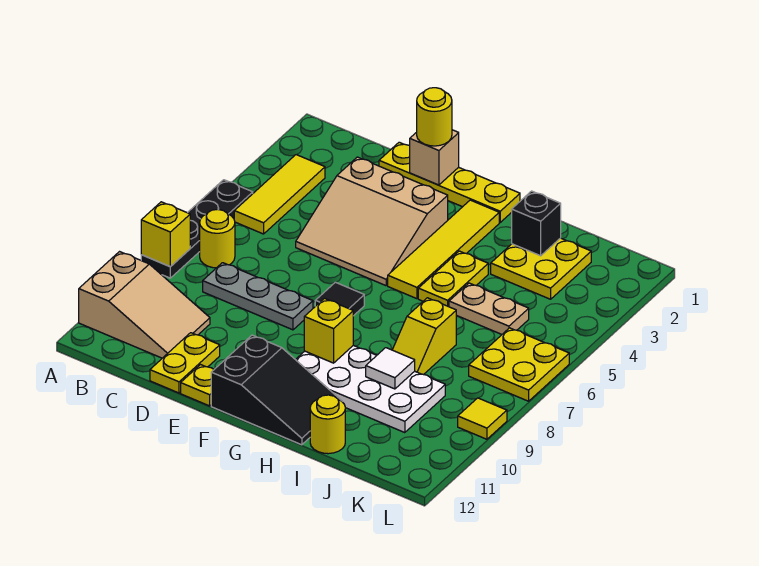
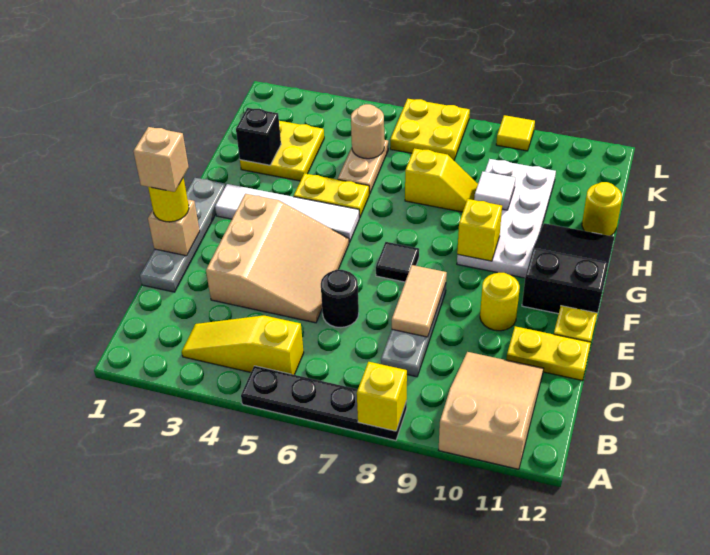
yellow tile B3:B5 level 1 -> yellow slope B3:B5 level 1 top 5
yellow round brick B7 level 1 -> yellow round brick E10 level 1
yellow plate D1:G1 level 1 -> grey plate D1:G1 level 1
none -> black round brick D6 level 1
none -> tan tile D8:E8 level 2
none -> tan brick E1 level 4
yellow tile G2:G5 level 1 -> white tile G2:G5 level 1
none -> tan round brick J5 level 2

